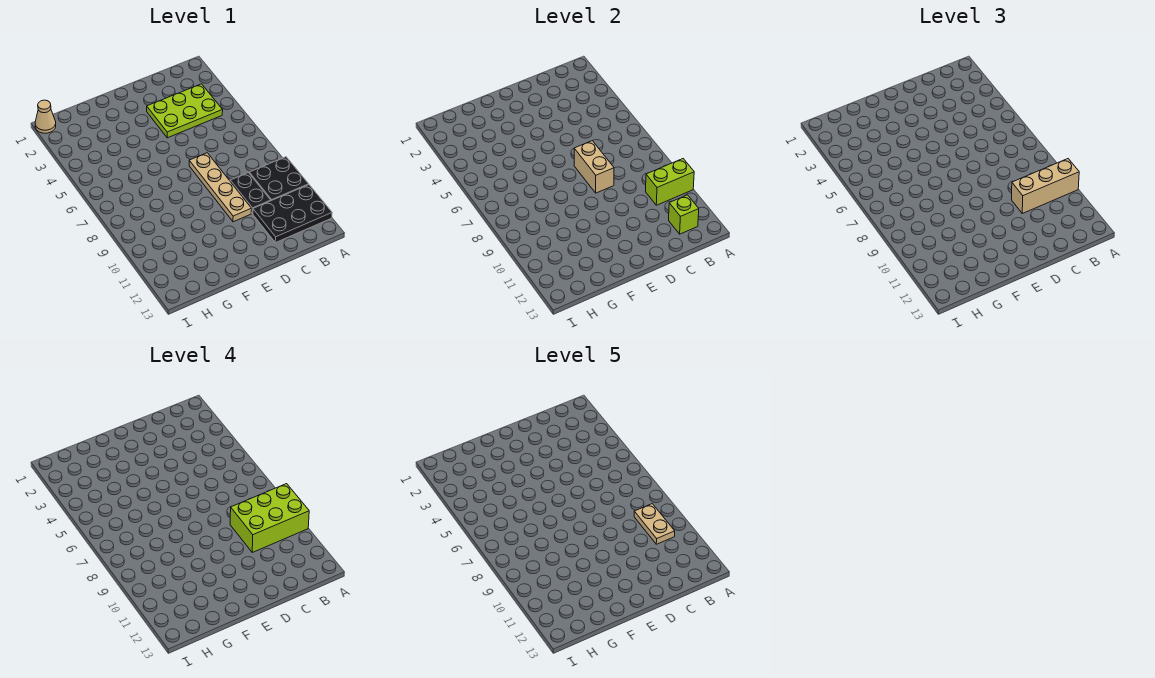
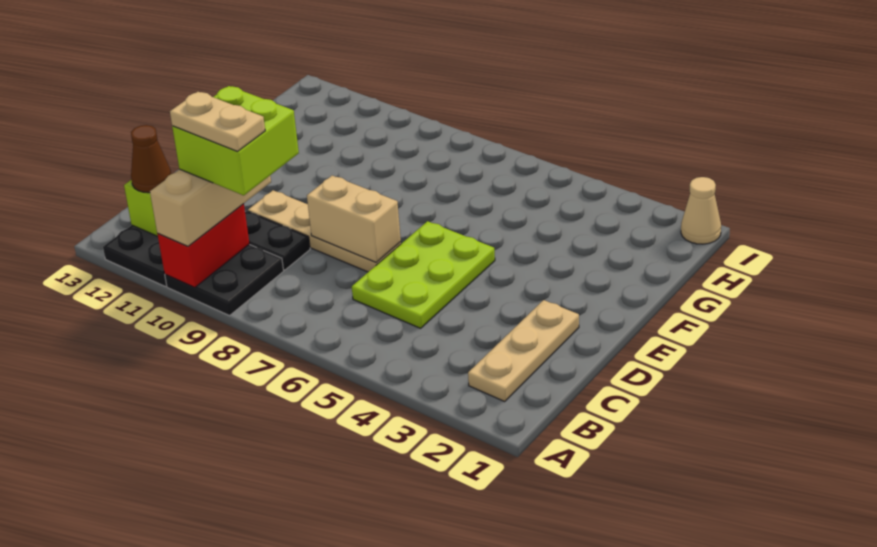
lime brick A9:C10 level 4 -> lime brick B9:C10 level 4
lime brick A10:B10 level 2 -> red brick A10:B10 level 2
none -> tan plate B2:D2 level 1
lime plate B3:D4 level 1 -> lime plate C5:E6 level 1
none -> brown cone B12 level 3

